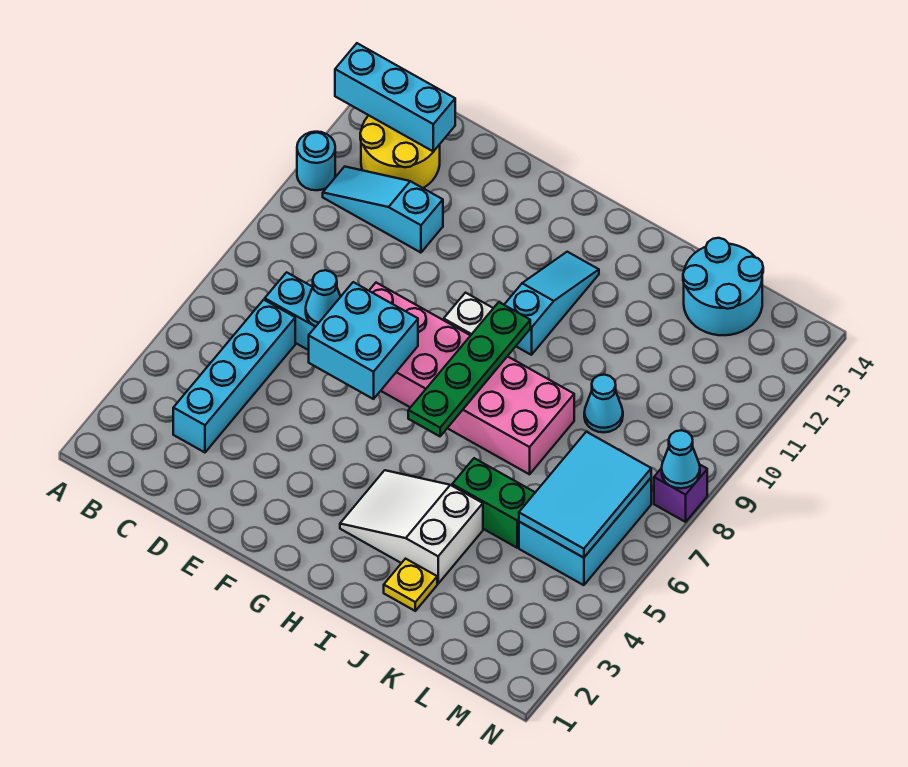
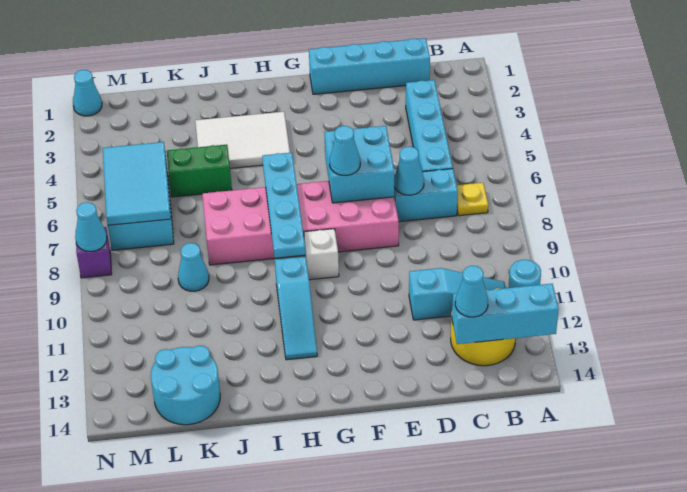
none -> cyan brick C1:F1 level 1
none -> cyan cone C13 level 3
none -> cyan cone F7 level 3
white slope H3:J4 level 1 top J -> white tile H3:J4 level 1
green plate H6:H9 level 2 -> cyan plate H6:H9 level 2
yellow plate J2 level 1 -> yellow plate B7 level 1
none -> cyan cone N1 level 1

